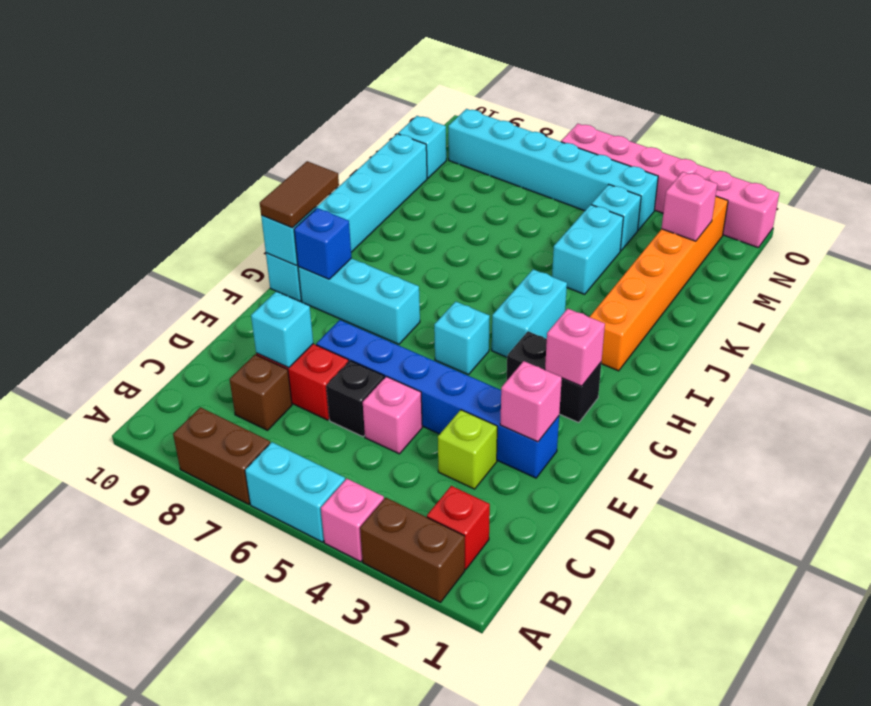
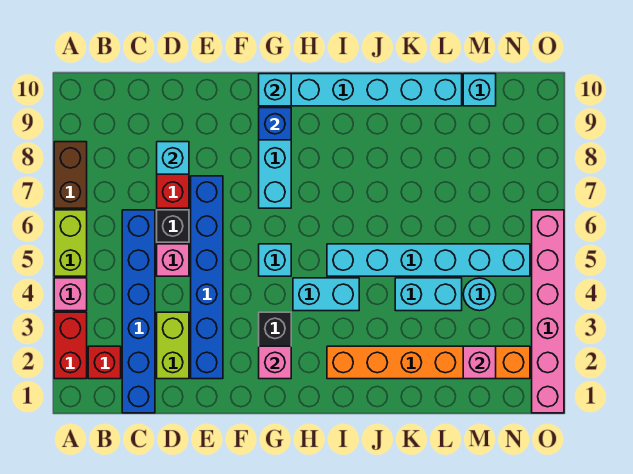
brown brick A2:A3 level 1 -> red brick A2:A3 level 1
cyan brick A5:A6 level 1 -> lime brick A5:A6 level 1
none -> blue brick C1:C6 level 1
brown brick C8 level 1 -> none
lime brick D3 level 1 -> lime brick D2:D3 level 1
pink brick E2 level 2 -> none
brown tile G10:H10 level 3 -> none
cyan brick M4 level 1 -> cyan round brick M4 level 1
cyan brick N4:N9 level 1 -> cyan brick I5:N5 level 1

